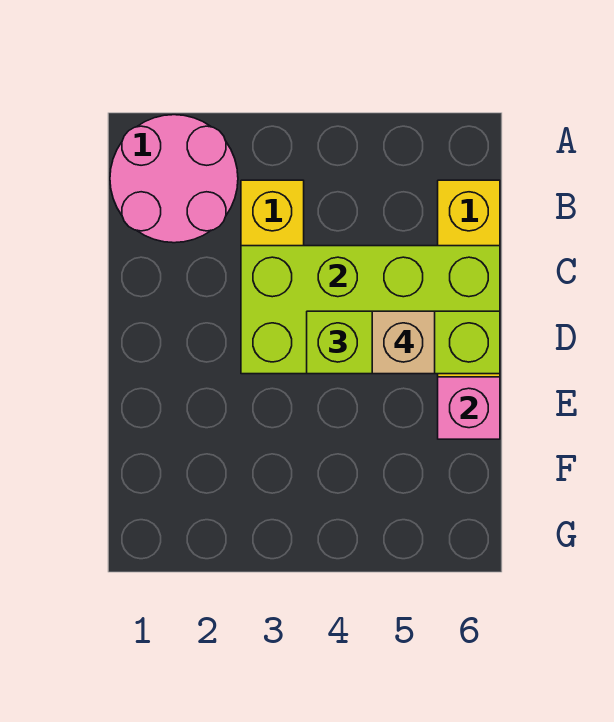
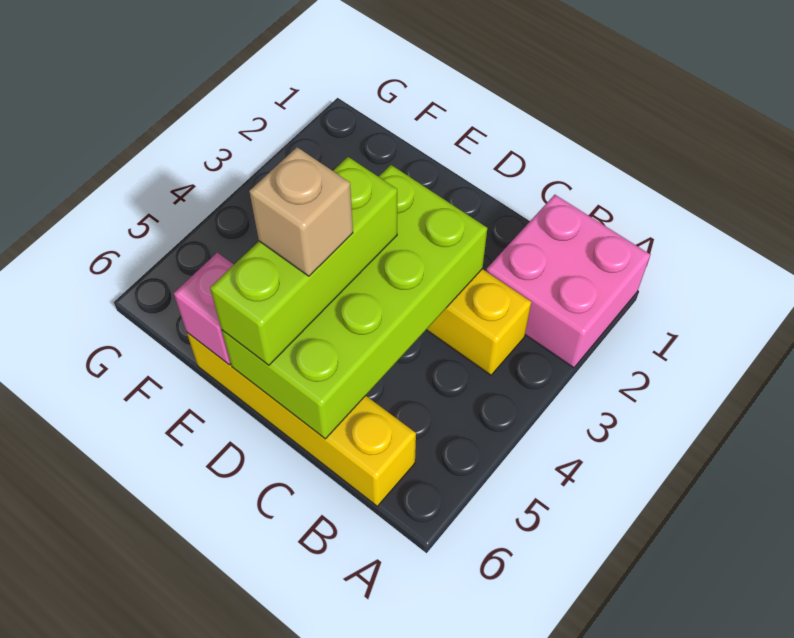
pink round brick A1:B2 level 1 -> pink brick A1:B2 level 1

